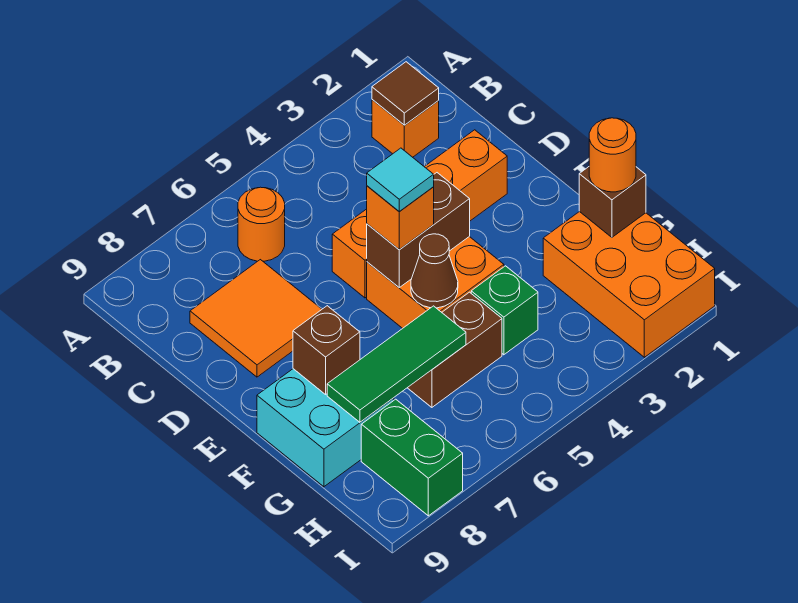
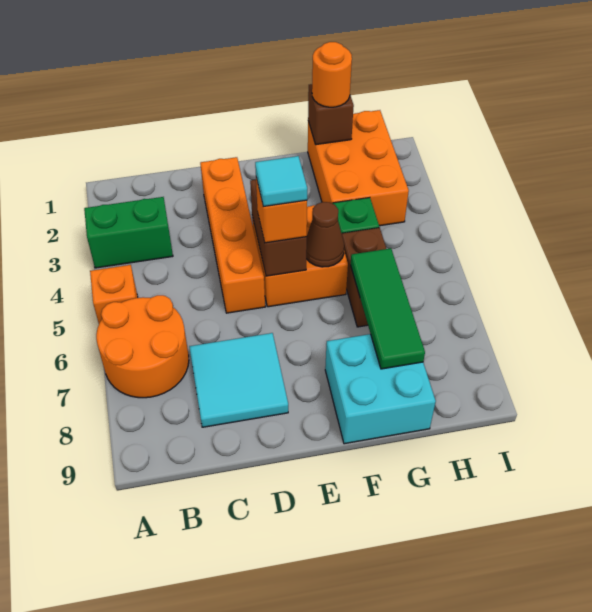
orange brick B2 level 1 -> orange brick A5 level 1
brown tile B2 level 2 -> none
orange round brick B6 level 1 -> orange round brick A6:B7 level 1
orange tile C7:D8 level 1 -> cyan tile C7:D8 level 1
brown brick F8 level 2 -> none
orange brick G1:I2 level 1 -> orange brick G1:H3 level 1
green brick H8:I8 level 1 -> green brick A3:B3 level 1

